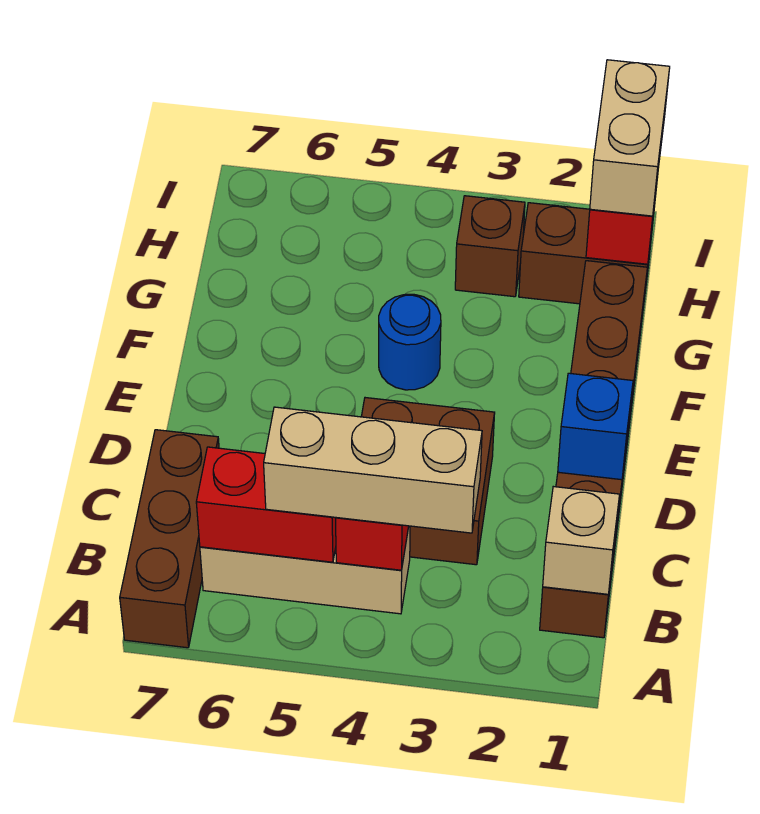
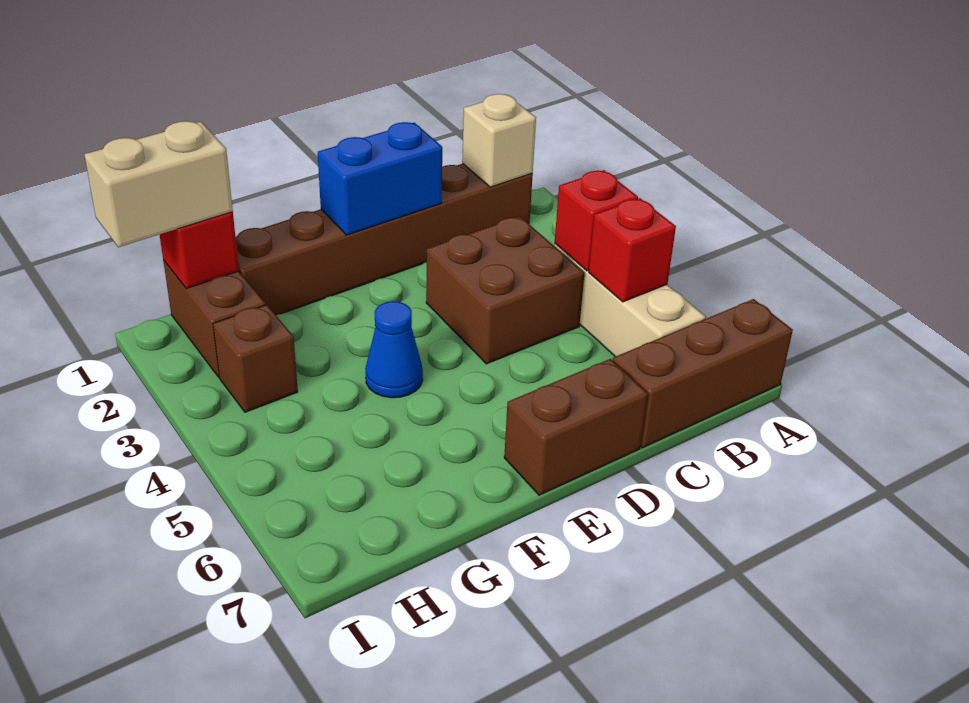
tan brick B3:B5 level 3 -> none
red brick B5:B6 level 2 -> red brick B5 level 2
blue brick D1 level 2 -> blue brick D1:E1 level 2
none -> brown brick D7:E7 level 1
blue round brick F4 level 1 -> blue cone F4 level 1

